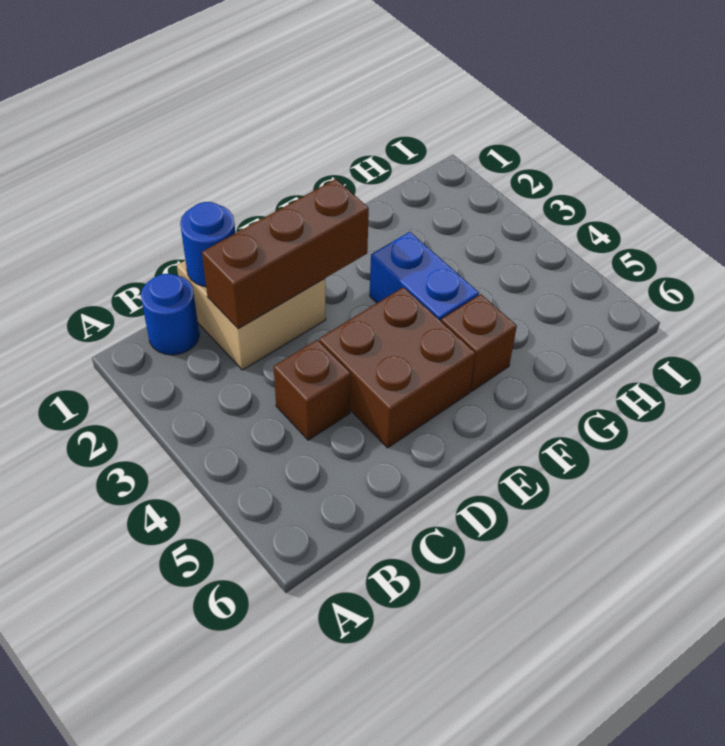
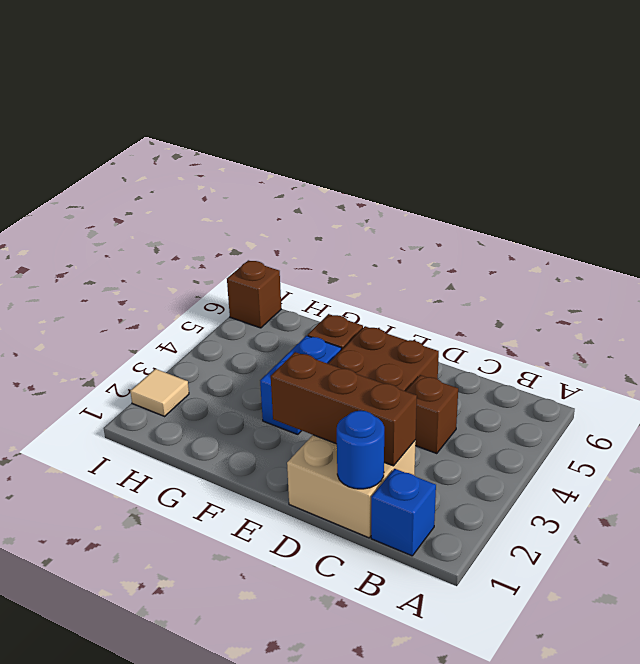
blue round brick B1 level 1 -> blue brick B1 level 1
none -> tan tile I2 level 1
none -> brown brick I6 level 1

